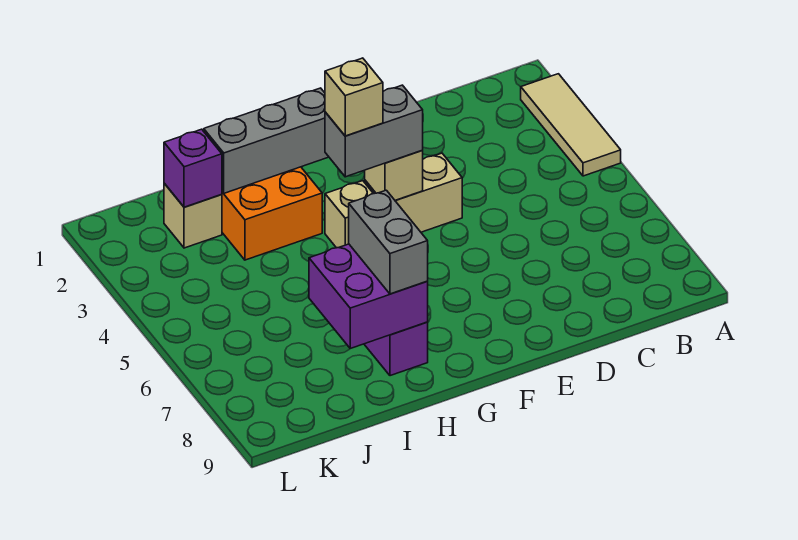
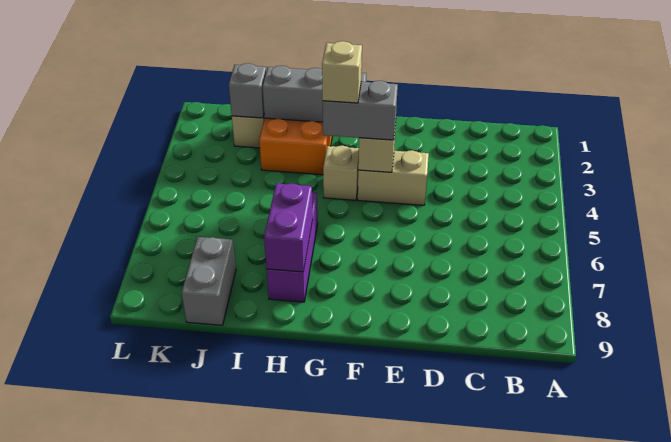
tan tile A2:A4 level 1 -> none
purple brick H7:I8 level 2 -> purple brick H7:H8 level 2
grey brick H7:H8 level 3 -> grey brick J8:J9 level 1
purple brick J2 level 2 -> grey brick J2 level 2

